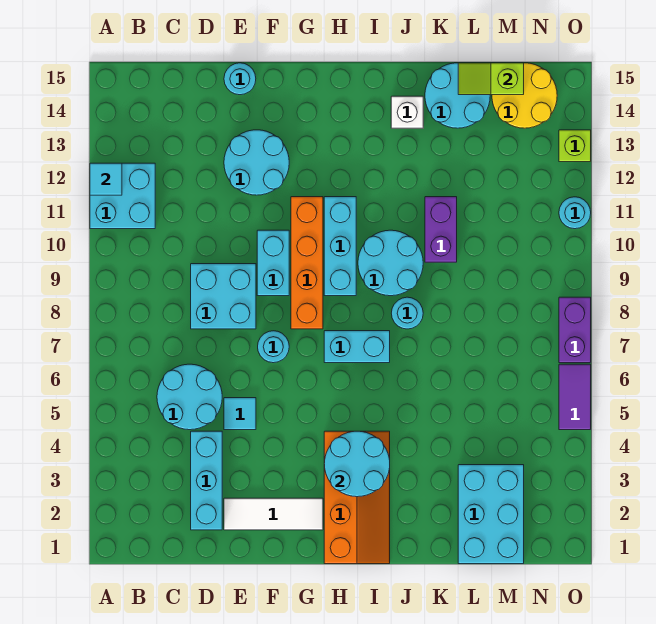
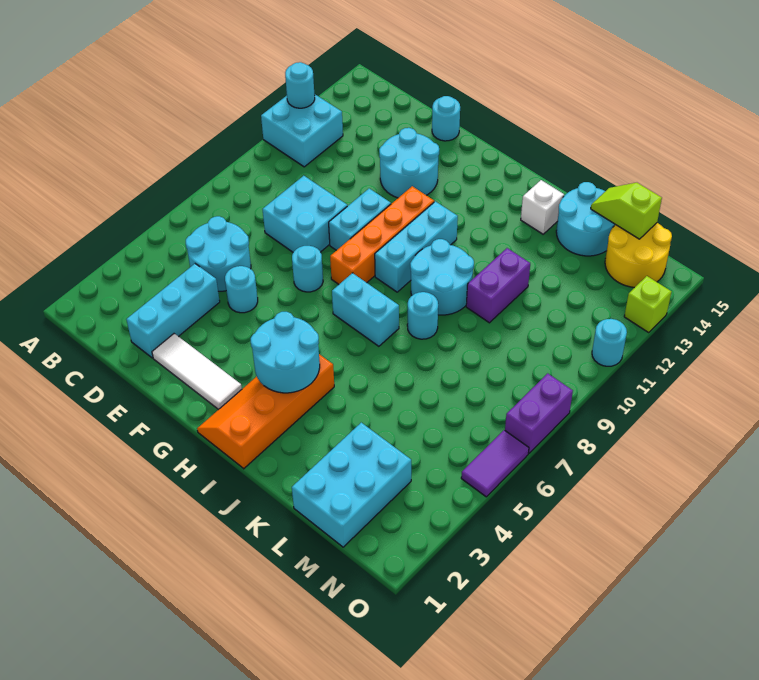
cyan tile A12 level 2 -> cyan round brick A12 level 2
cyan tile E5 level 1 -> cyan round brick E5 level 1
orange slope H1:I4 level 1 top H -> orange slope H1:I4 level 1 top I

